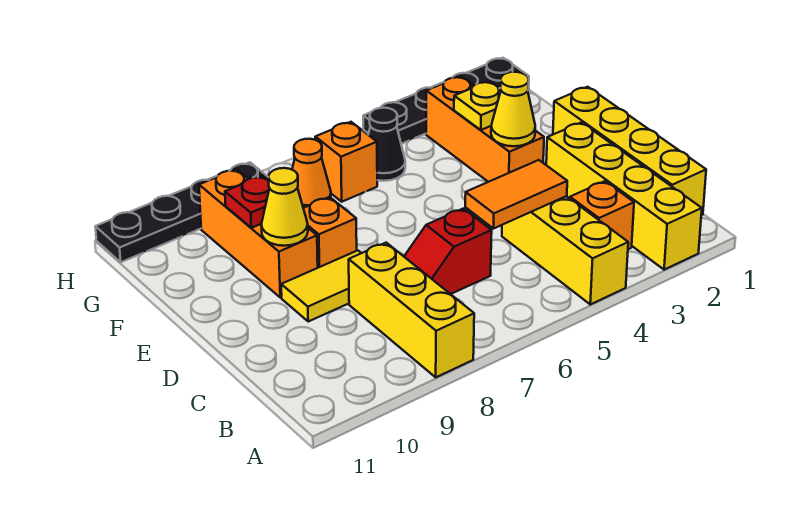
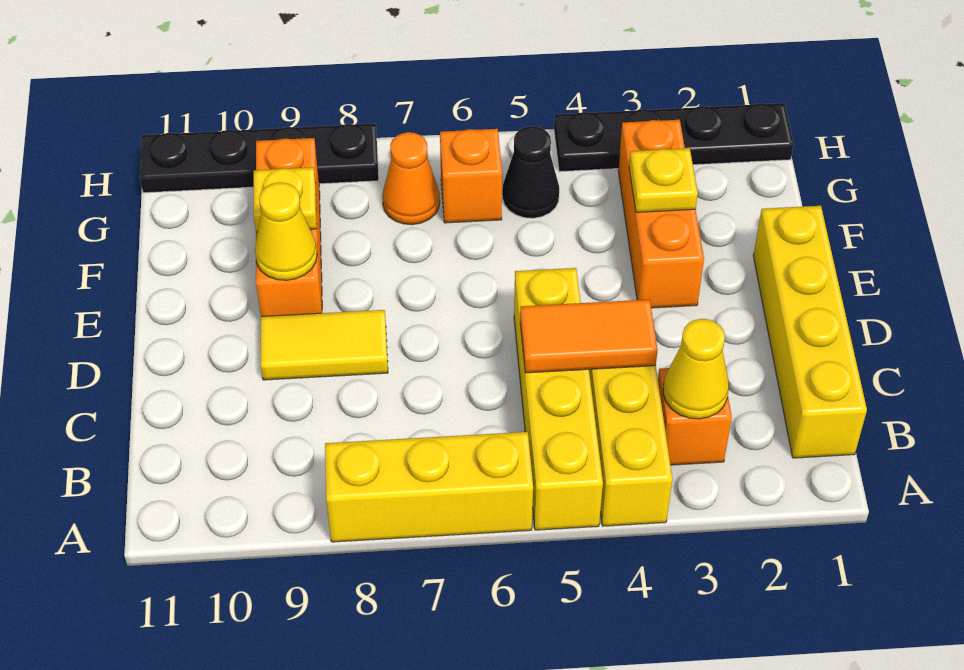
yellow brick A2:D2 level 1 -> yellow brick A5:D5 level 1
yellow brick A8:C8 level 1 -> yellow brick A6:A8 level 1
red slope C6:C7 level 1 top 6 -> none
yellow cone E3 level 2 -> yellow cone B3 level 2
orange brick E8 level 1 -> none
red plate F9 level 2 -> yellow plate F9 level 2

